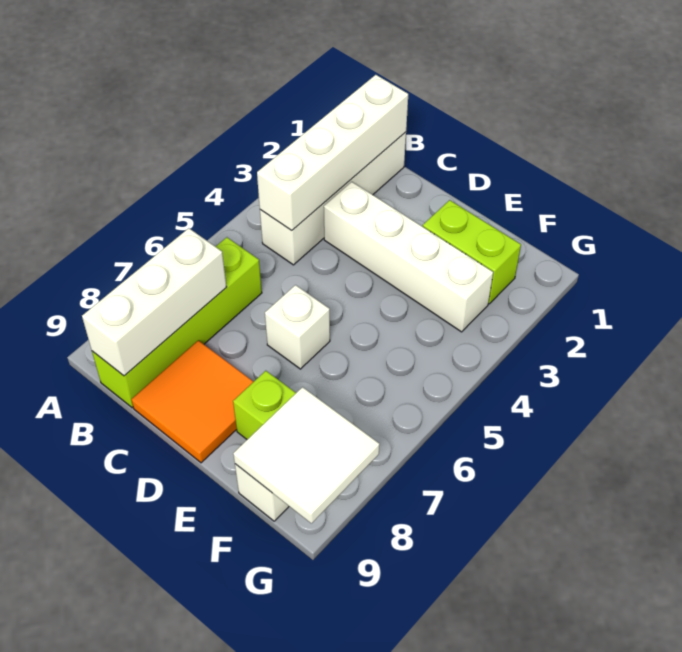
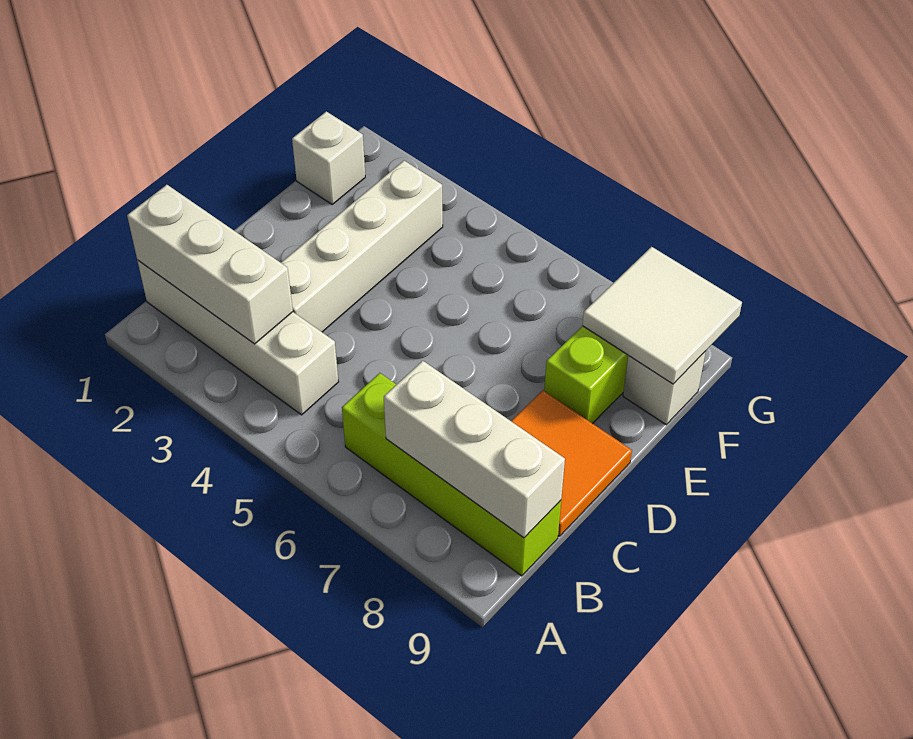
white brick B1:B4 level 2 -> white brick B1:B3 level 2
white brick D6 level 1 -> white brick F1 level 1
lime brick E2:F2 level 1 -> none

